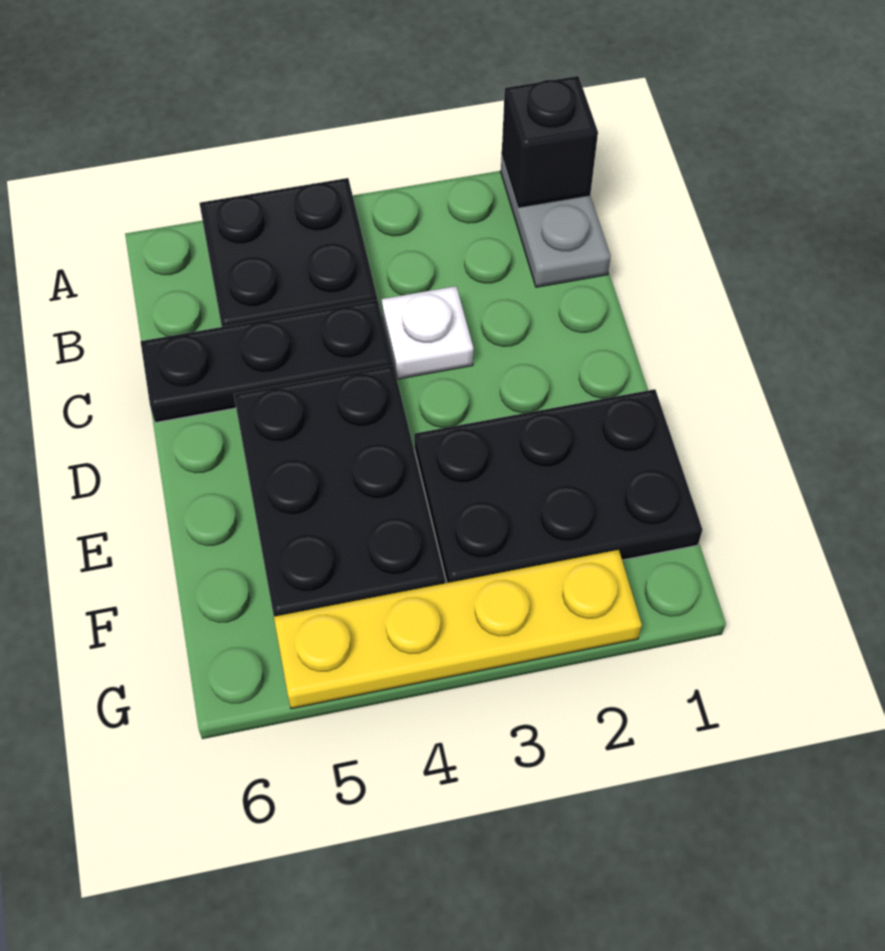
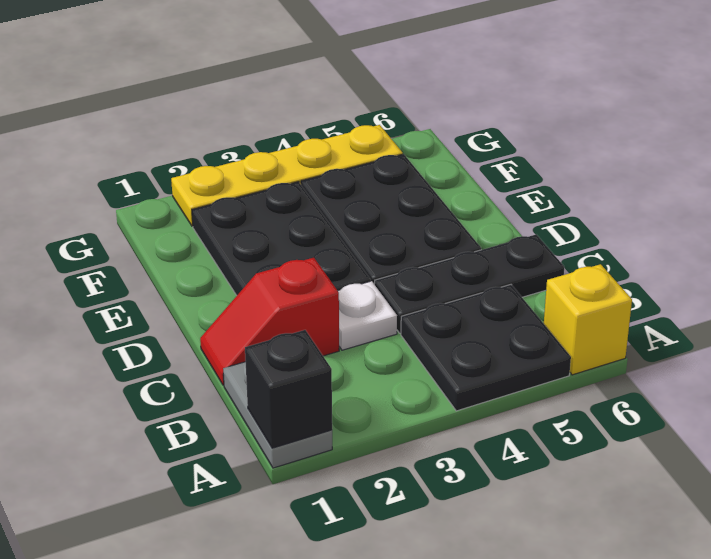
none -> yellow brick A6 level 1
none -> red slope C1:C2 level 1 top 2
black plate E1:F3 level 1 -> black plate D2:F3 level 1

